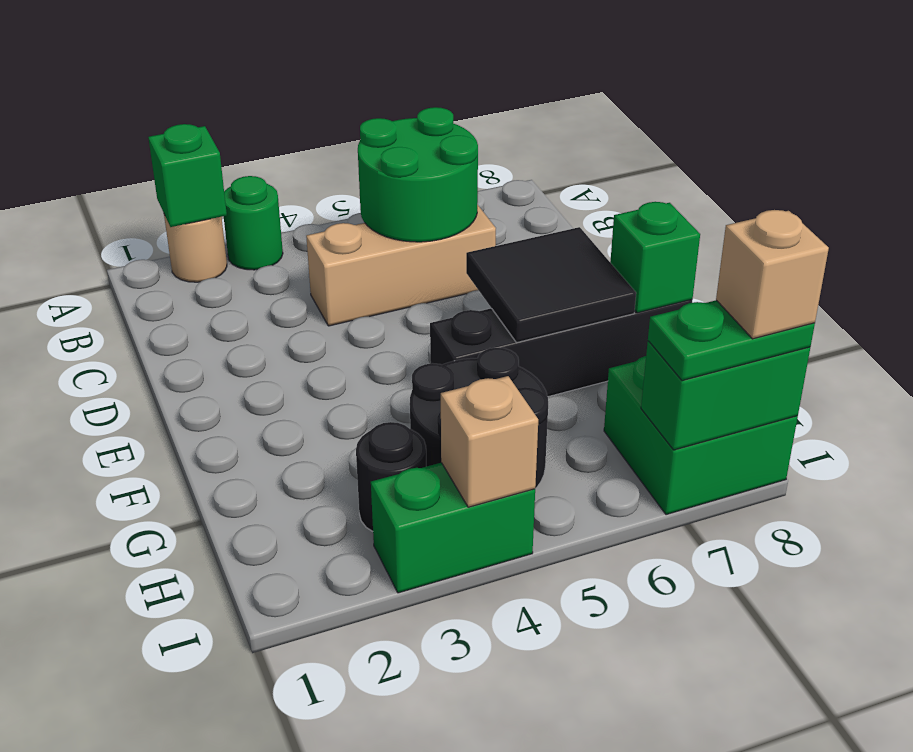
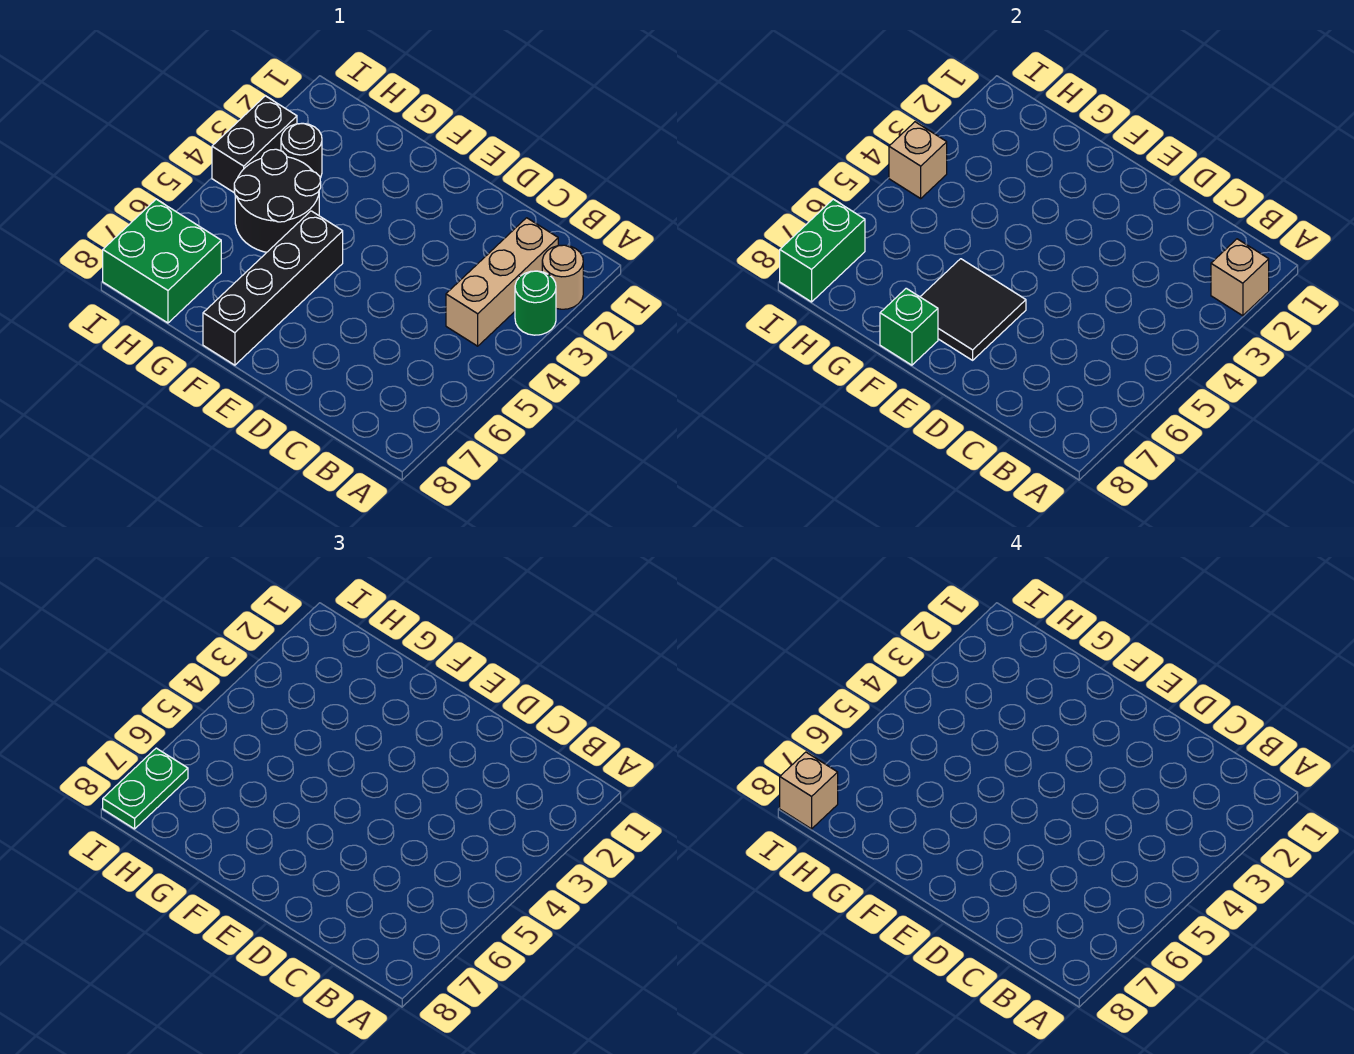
green brick A2 level 2 -> tan brick A2 level 2
green round brick B5:C6 level 2 -> none
tan brick C4:C6 level 1 -> tan brick B2:B4 level 1
green brick I3:I4 level 1 -> black brick I3:I4 level 1

